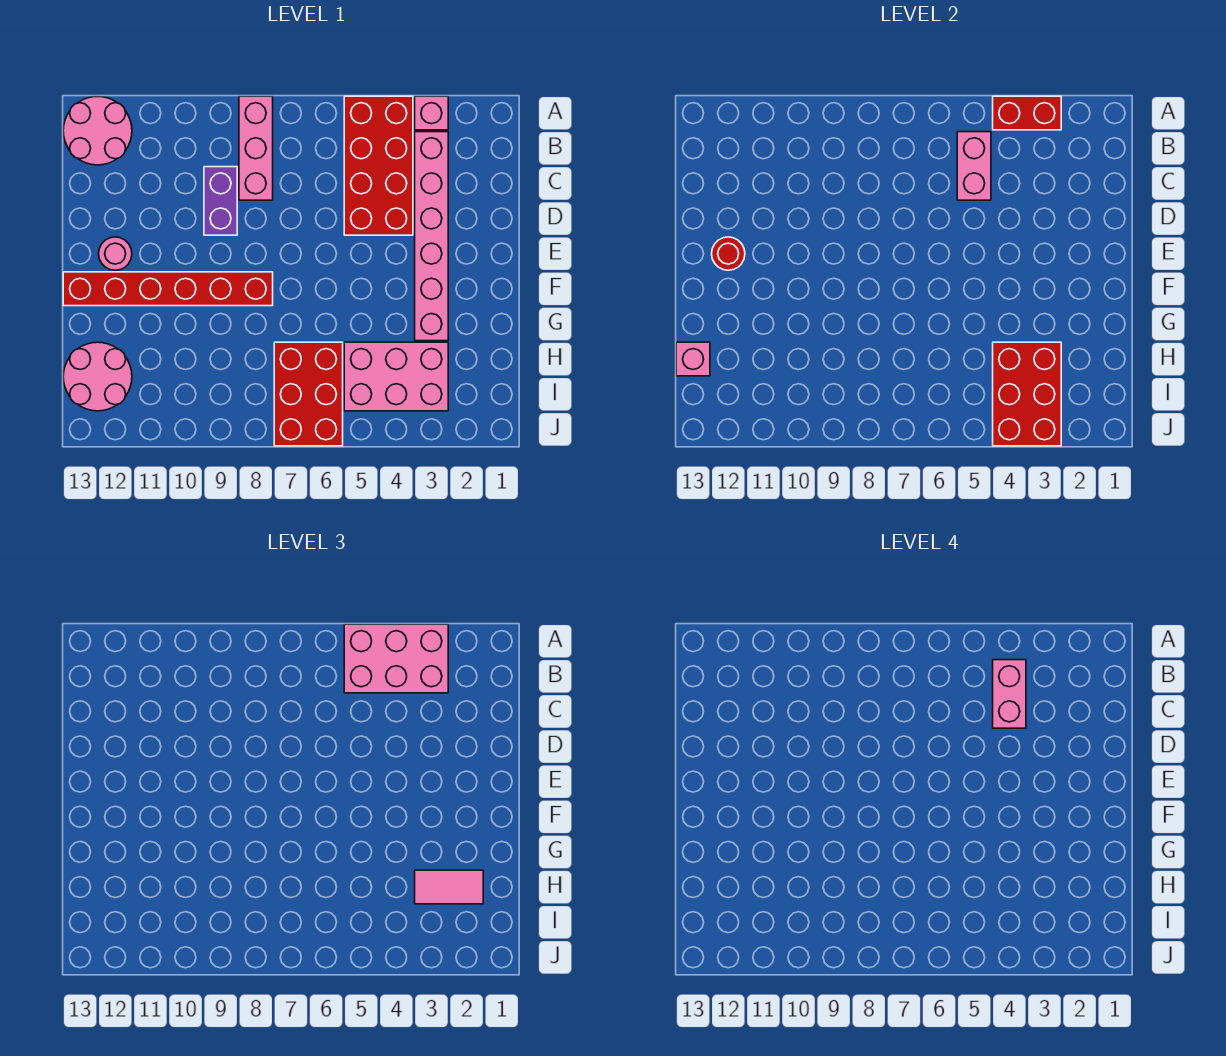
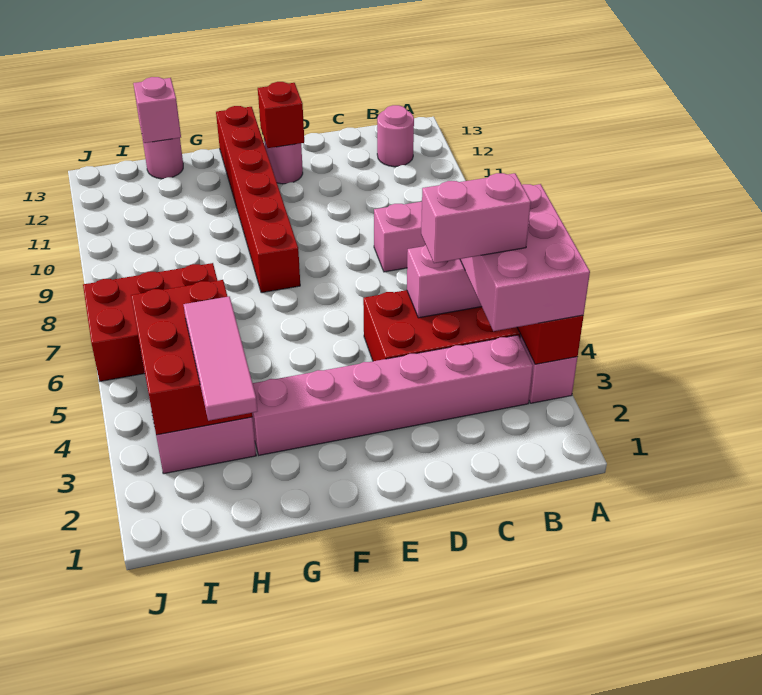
pink round brick A12:B13 level 1 -> pink round brick B12 level 1
purple brick C9:D9 level 1 -> none
red round brick E12 level 2 -> red brick E12 level 2
pink tile H2:H3 level 3 -> pink tile H2:H4 level 3
red brick H3:J4 level 2 -> red brick H3:I5 level 2
pink round brick H12:I13 level 1 -> pink round brick H13 level 1

